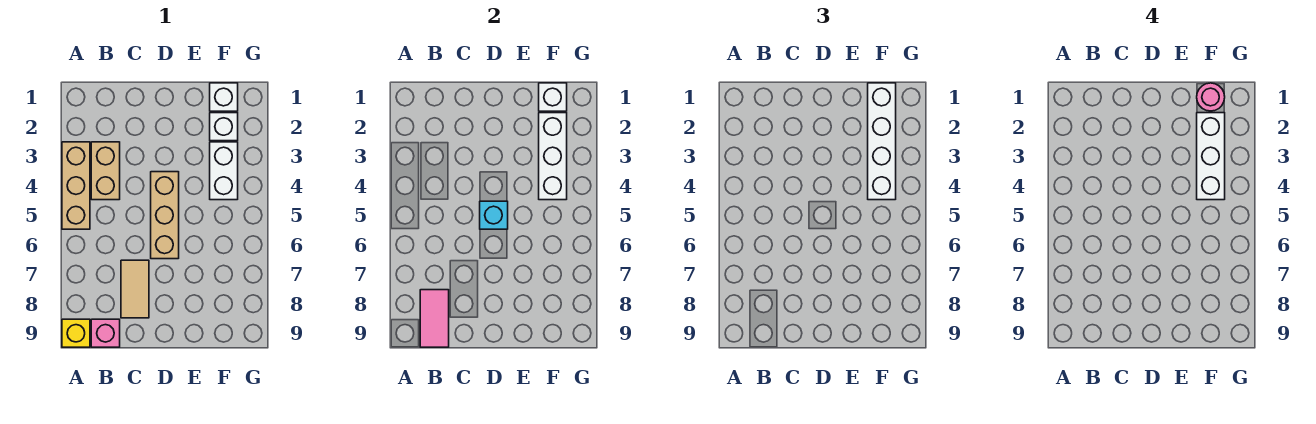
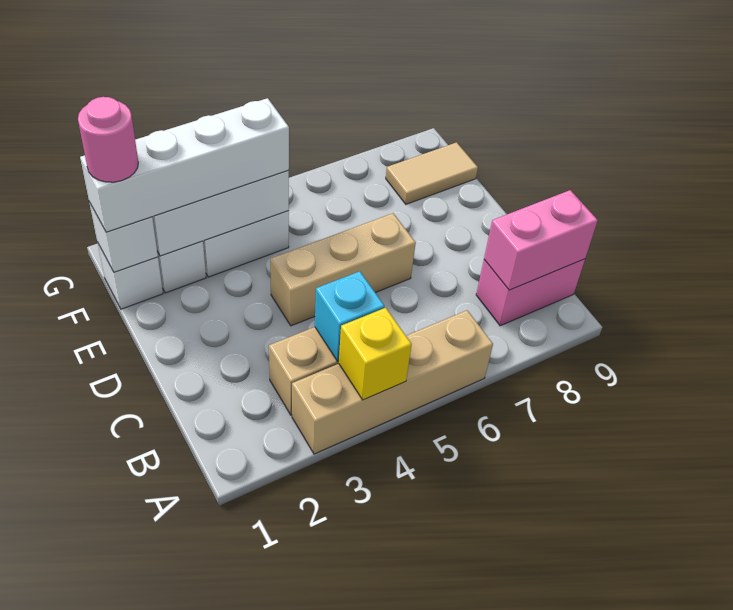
tan brick A3:A5 level 1 -> tan brick A3:A6 level 1
yellow brick A9 level 1 -> yellow brick A4 level 2
pink tile B8:B9 level 2 -> pink brick B8:B9 level 2
pink brick B9 level 1 -> pink brick B8:B9 level 1
tan tile C7:C8 level 1 -> tan tile F8:F9 level 1
cyan brick D5 level 2 -> cyan brick B4 level 2
white brick F2:F4 level 4 -> none

